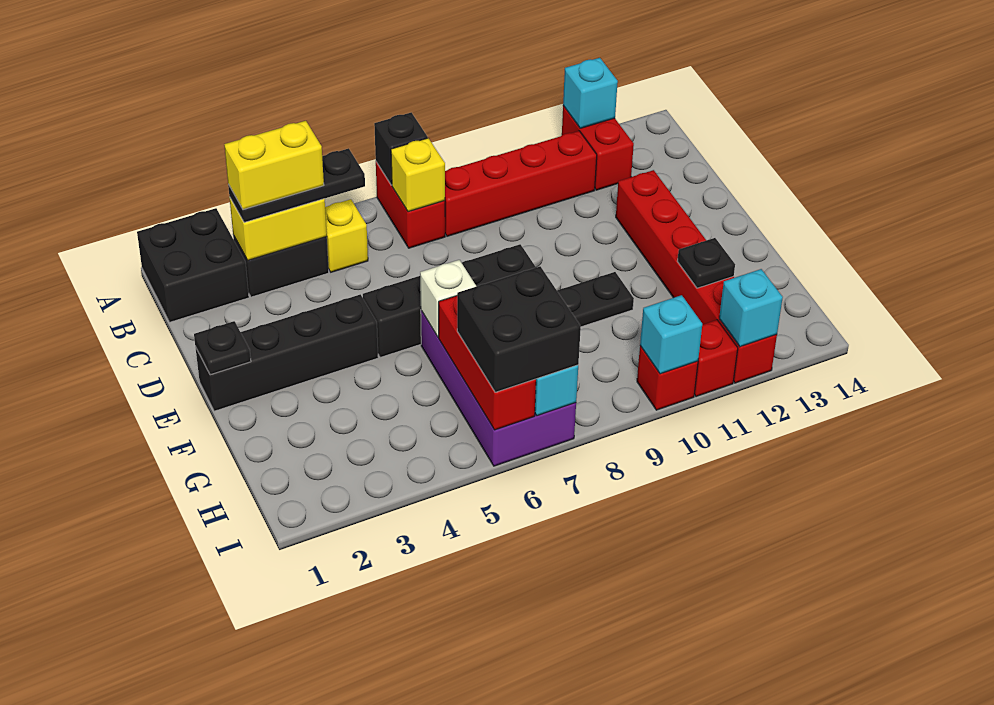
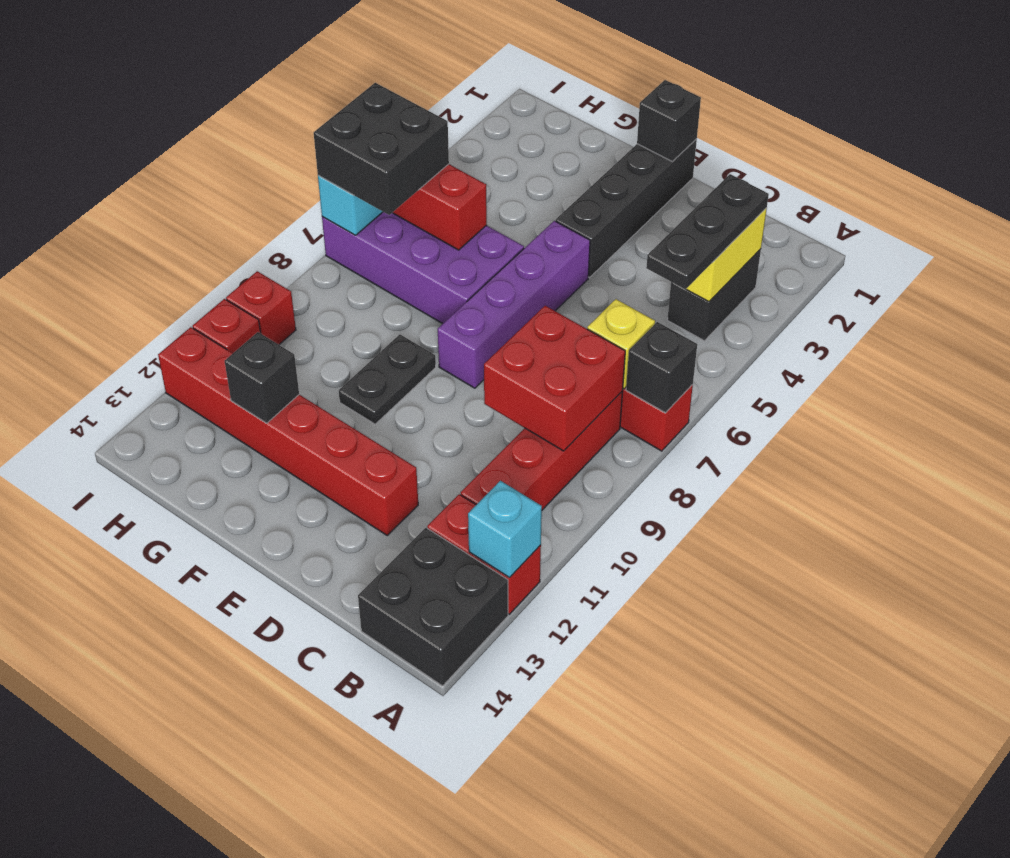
black brick A1:B2 level 1 -> black brick A13:B14 level 1
yellow brick B3:B4 level 4 -> none
yellow brick B5 level 1 -> none
none -> red brick B8:C9 level 2
black plate E1 level 2 -> black brick E1 level 2
black brick E5:E8 level 1 -> purple brick E5:E8 level 1
white brick F6 level 2 -> none
black plate G12 level 2 -> black brick G12 level 2
cyan brick I10 level 2 -> none
cyan brick I12 level 2 -> none

